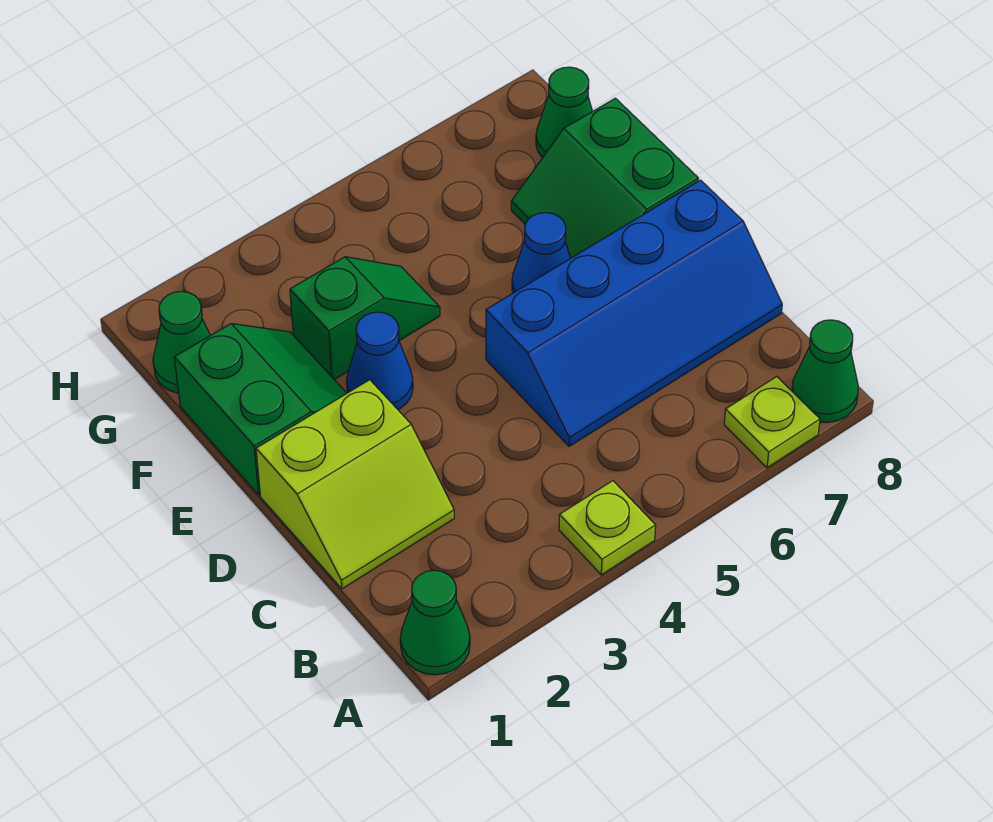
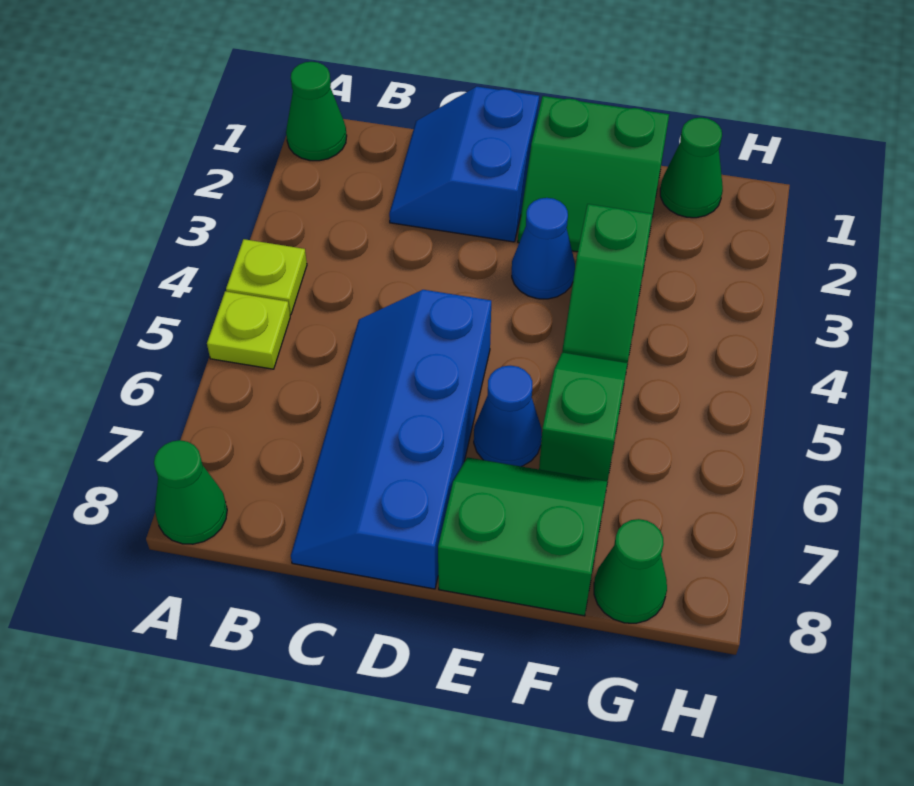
lime plate A7 level 1 -> lime plate A5 level 1
lime slope C1:D2 level 1 top D -> blue slope C1:D2 level 1 top D
none -> green slope F5:F6 level 1 top 6

